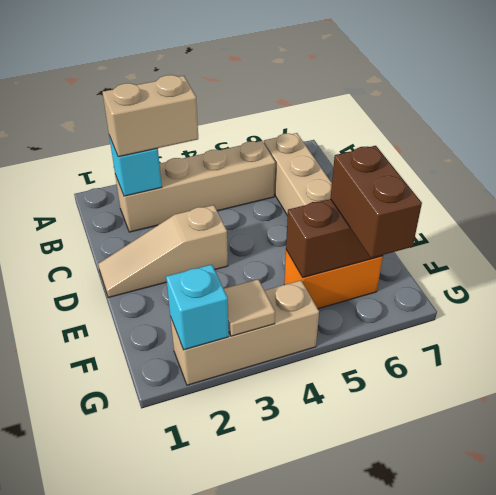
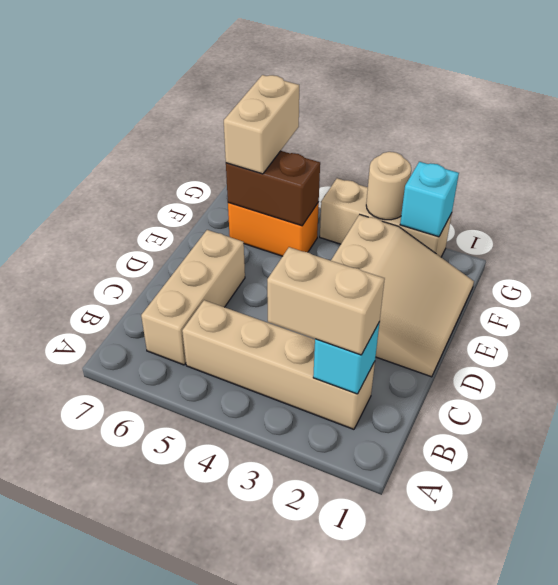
tan slope D1:D3 level 1 top 3 -> tan slope D1:F3 level 1 top 3
brown brick F6:G6 level 3 -> tan brick F6:G6 level 3
tan tile G3 level 2 -> tan round brick G3 level 2

